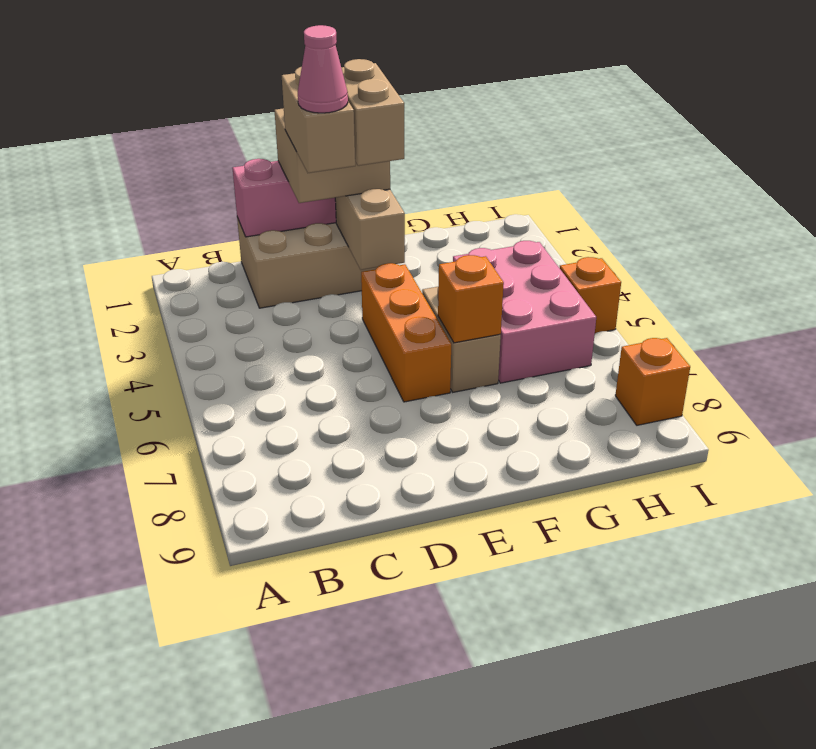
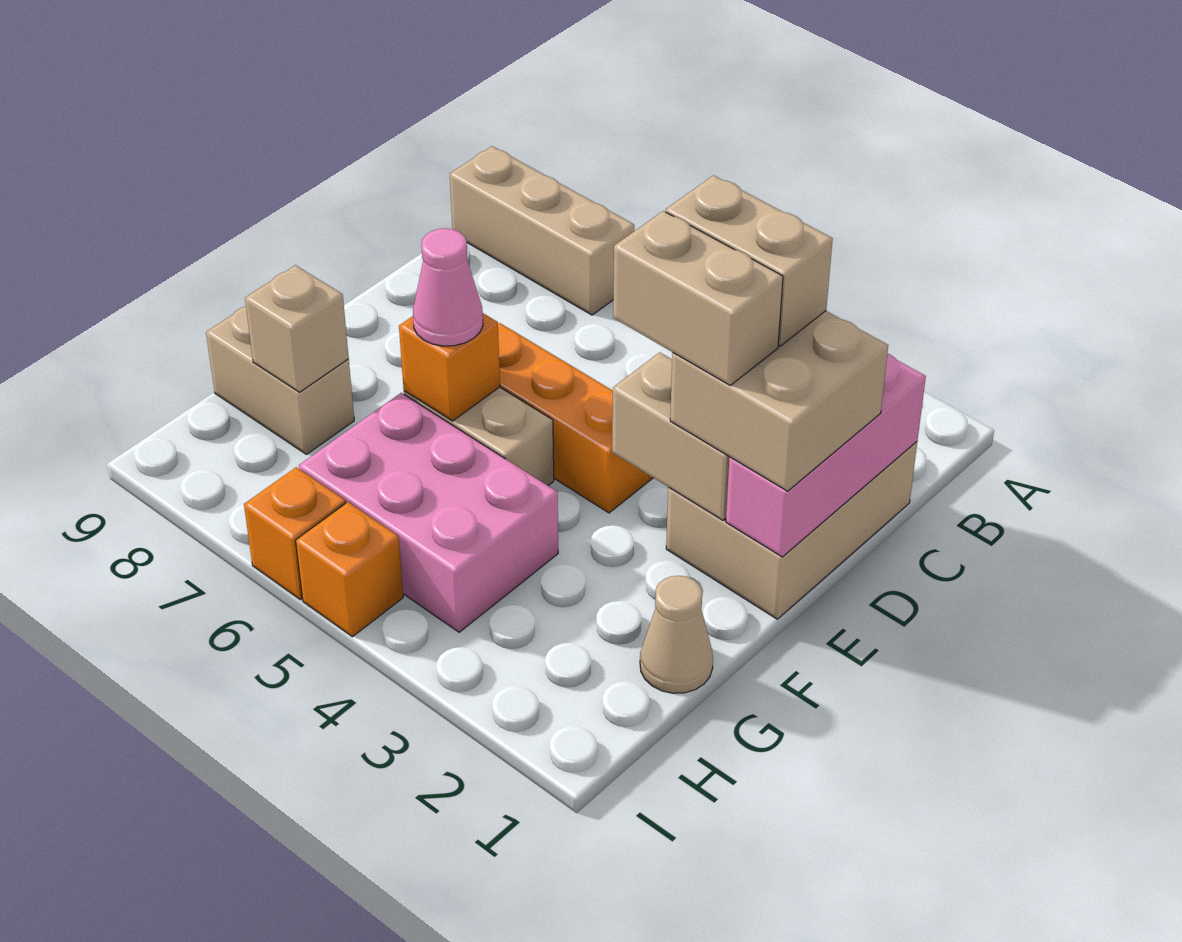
none -> tan brick B7:B9 level 1
pink cone D3 level 5 -> pink cone F6 level 3
none -> tan cone G1 level 1
none -> tan brick G8:G9 level 1
none -> tan brick G8 level 2
orange brick I8 level 1 -> orange brick I6 level 1

